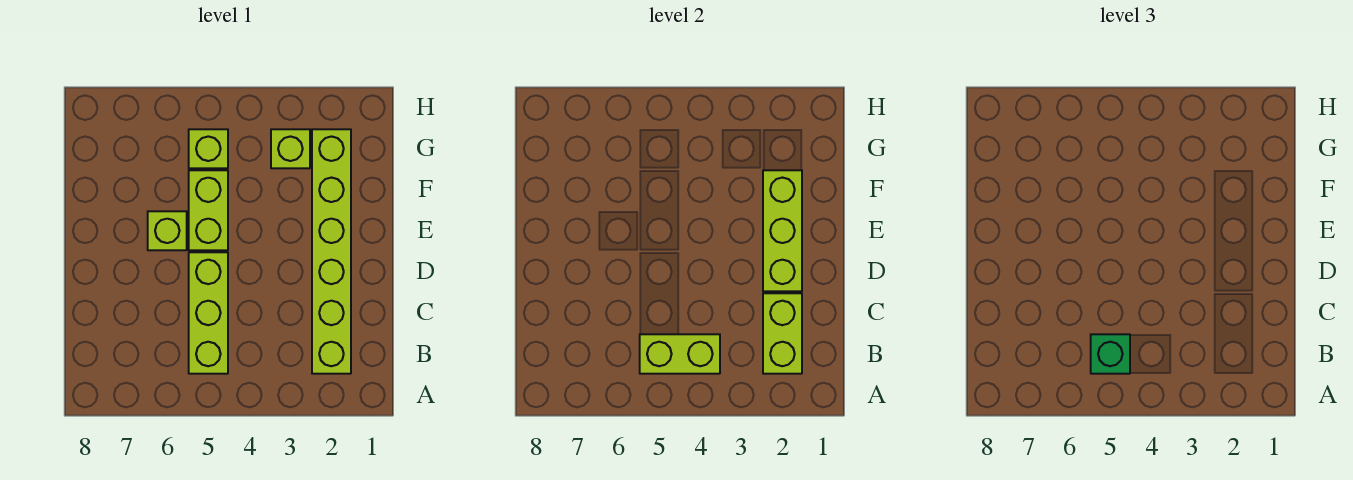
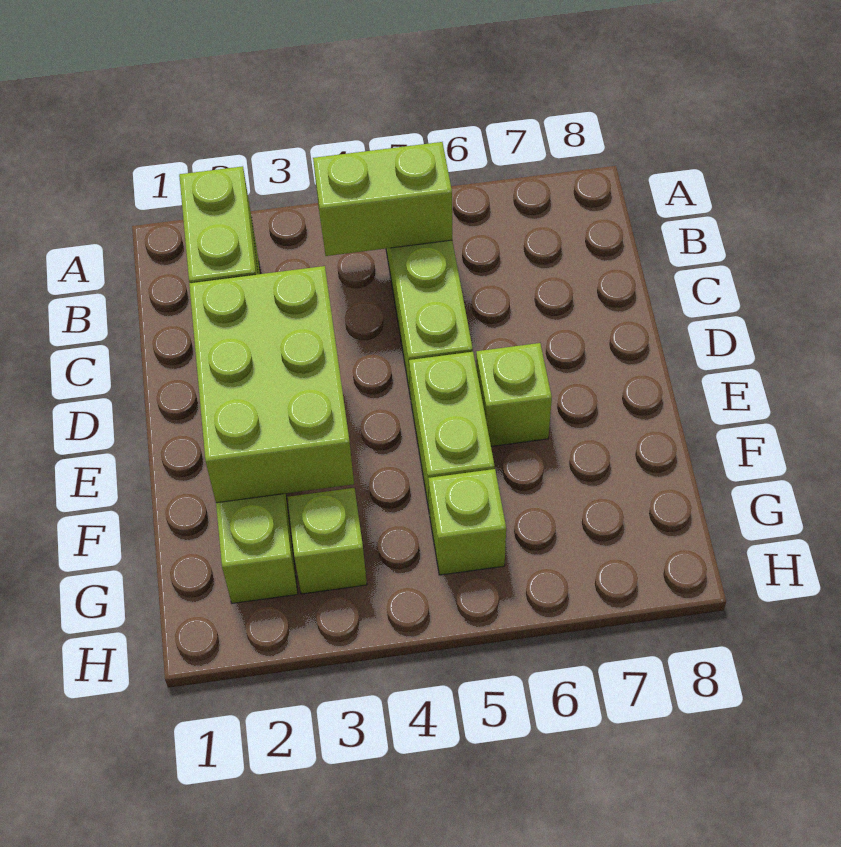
green brick B5 level 3 -> none
lime brick D2:F2 level 2 -> lime brick D2:F3 level 2

